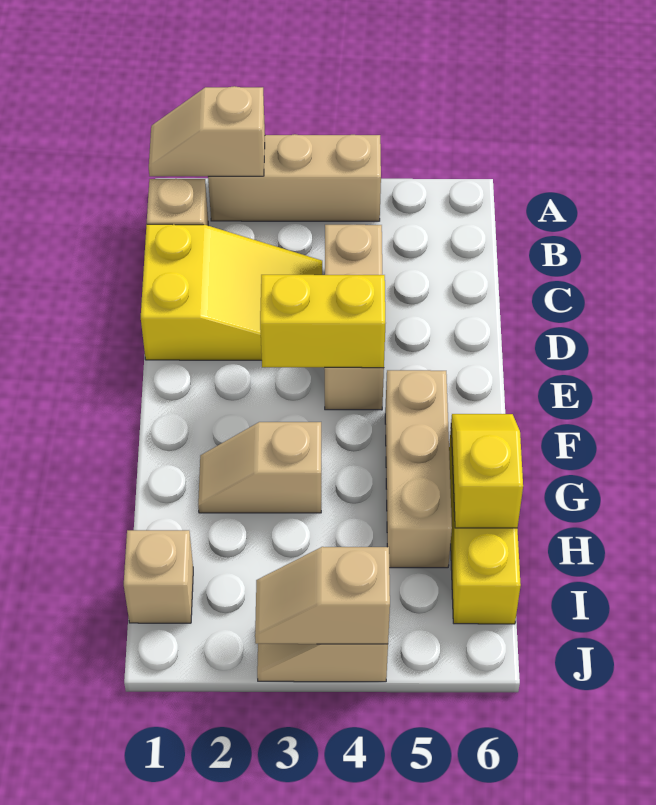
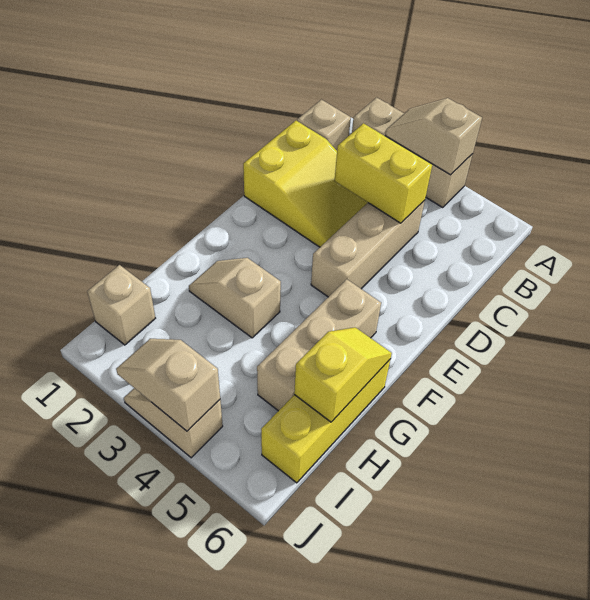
tan slope A1:A2 level 2 top 2 -> tan slope A3:A4 level 2 top 4
yellow brick E3:E4 level 2 -> yellow brick C3:C4 level 2

